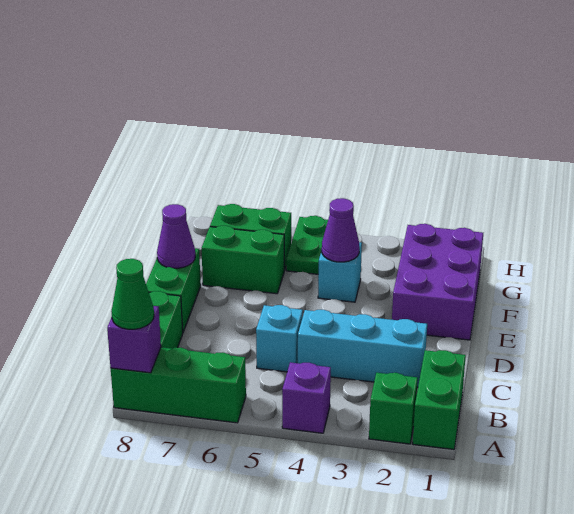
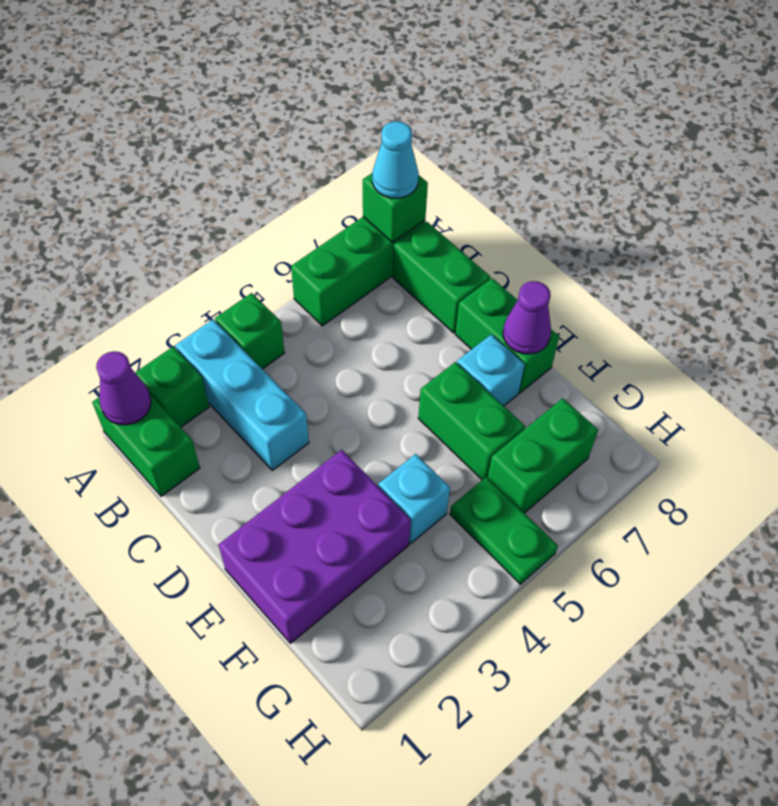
purple brick A4 level 1 -> green brick A4 level 1
purple brick A8 level 2 -> green brick A8 level 2
green cone A8 level 3 -> cyan cone A8 level 3
cyan brick C2:C4 level 1 -> cyan brick A3:C3 level 1
cyan brick C5 level 1 -> cyan brick E7 level 1
purple brick E1:G2 level 1 -> purple brick E1:F3 level 1
purple cone F4 level 2 -> purple cone A1 level 2
green brick F6:F7 level 1 -> green brick E6:F6 level 1

